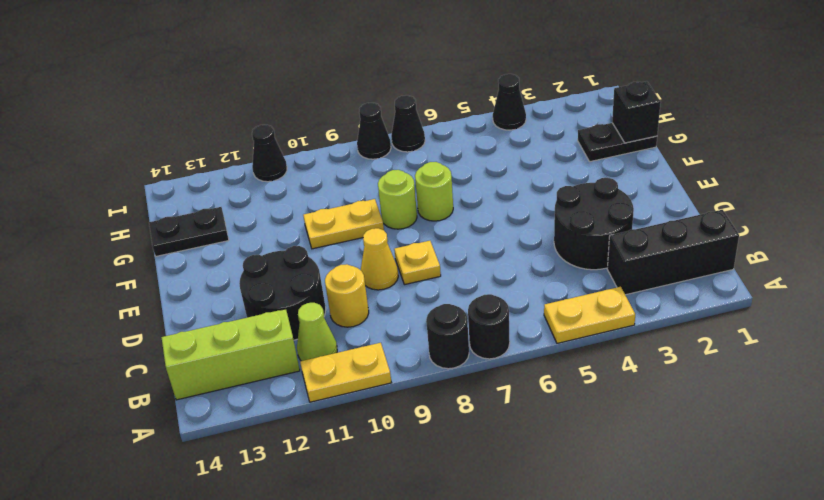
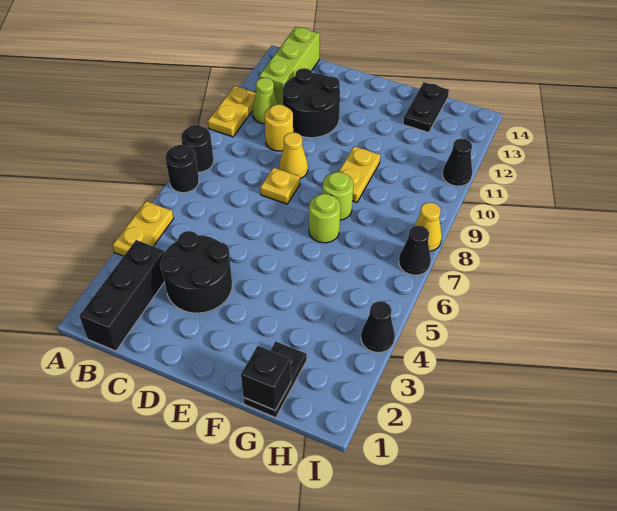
black cone I8 level 1 -> yellow cone I8 level 1

